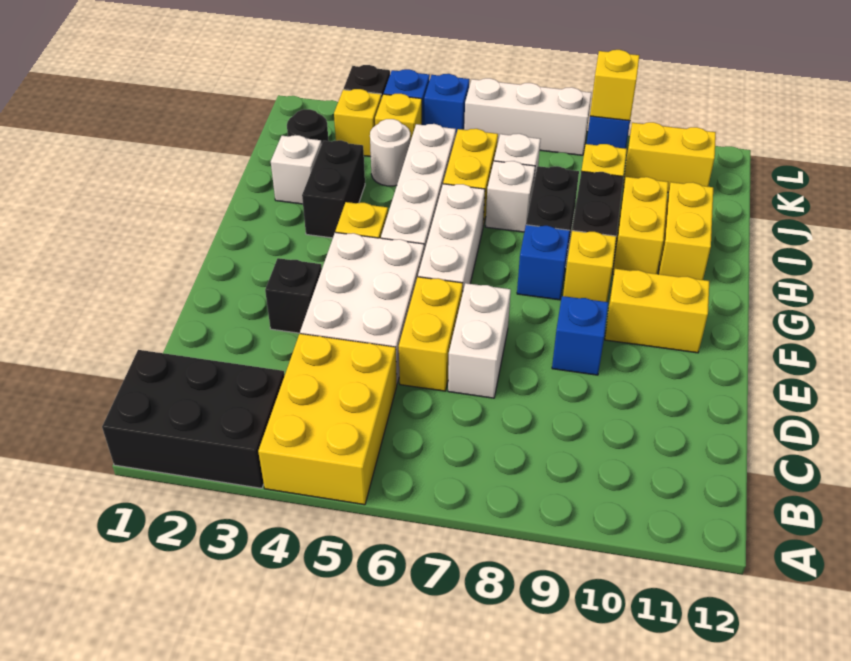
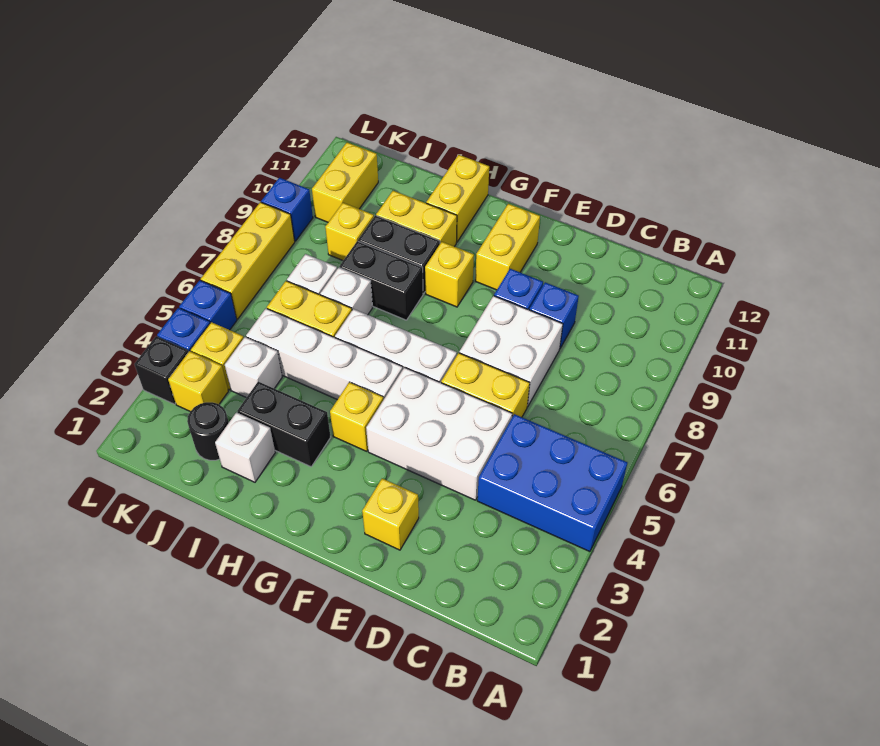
black brick A1:B3 level 1 -> none
yellow brick A4:C5 level 1 -> blue brick A4:C5 level 1
white brick D7:E7 level 1 -> white brick D7:E8 level 1
black brick E3 level 1 -> none
blue brick G8 level 1 -> blue brick D9 level 1
yellow brick H11:I11 level 1 -> yellow brick H11:H12 level 1
white round brick J4 level 1 -> white brick J4 level 1
white brick L6:L8 level 1 -> yellow brick L6:L8 level 1
yellow brick L9 level 2 -> yellow brick E2 level 1

